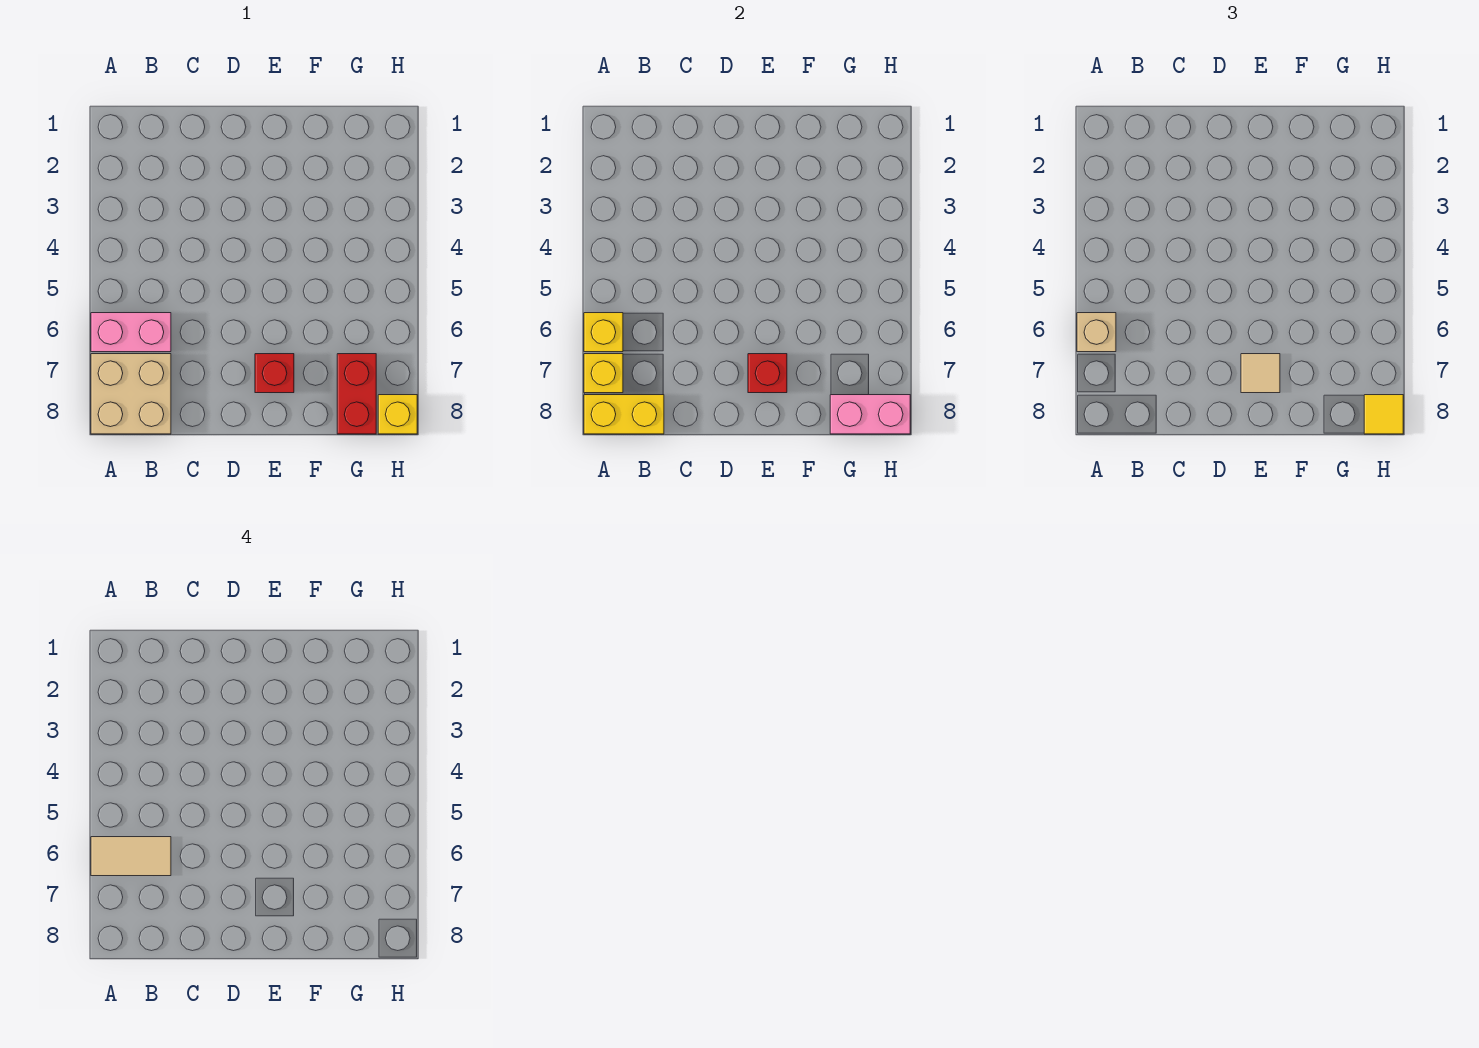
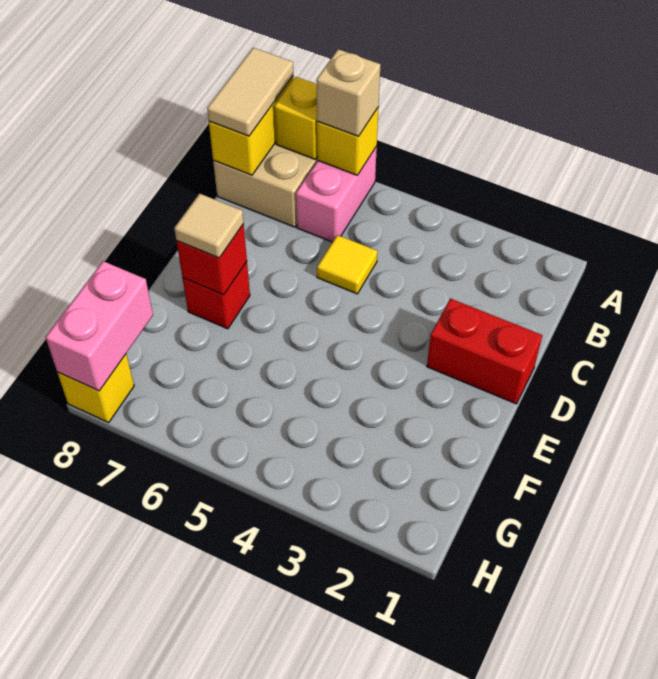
tan tile A6:B6 level 4 -> tan tile A8:B8 level 3
red brick G7:G8 level 1 -> red brick D1:D2 level 1
yellow tile H8 level 3 -> yellow tile C5 level 1

